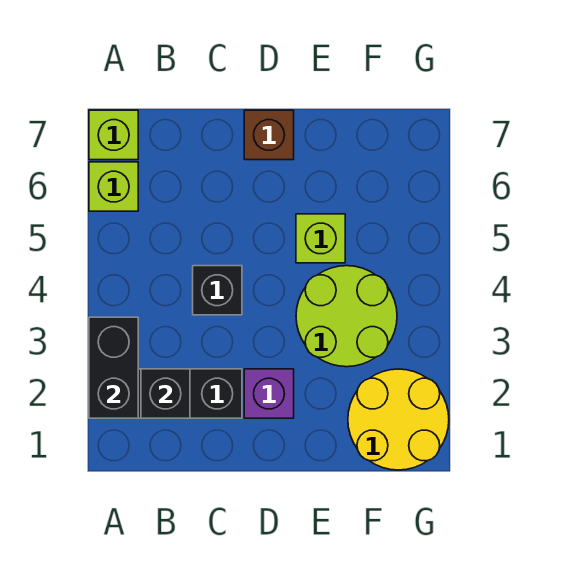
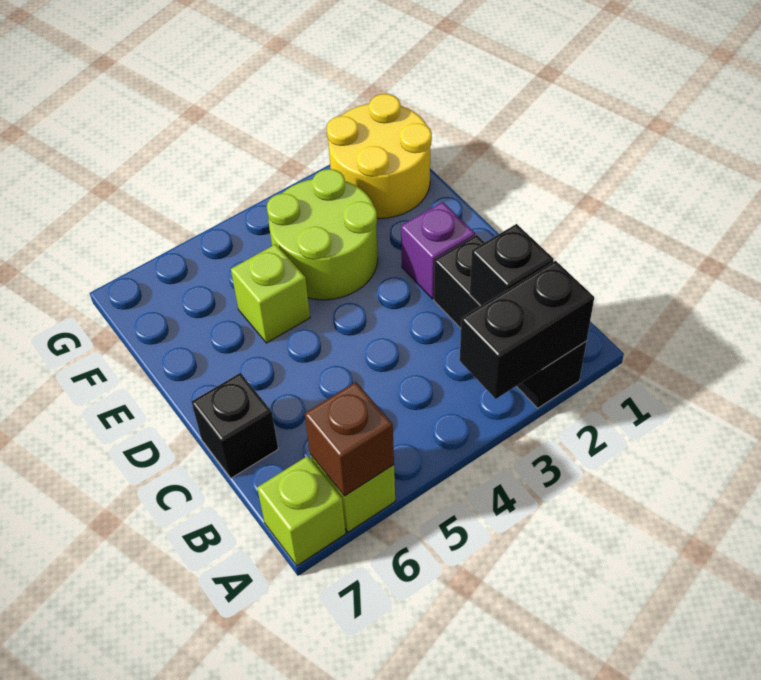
black brick C4 level 1 -> black brick C7 level 1
brown brick D7 level 1 -> brown brick A6 level 2

